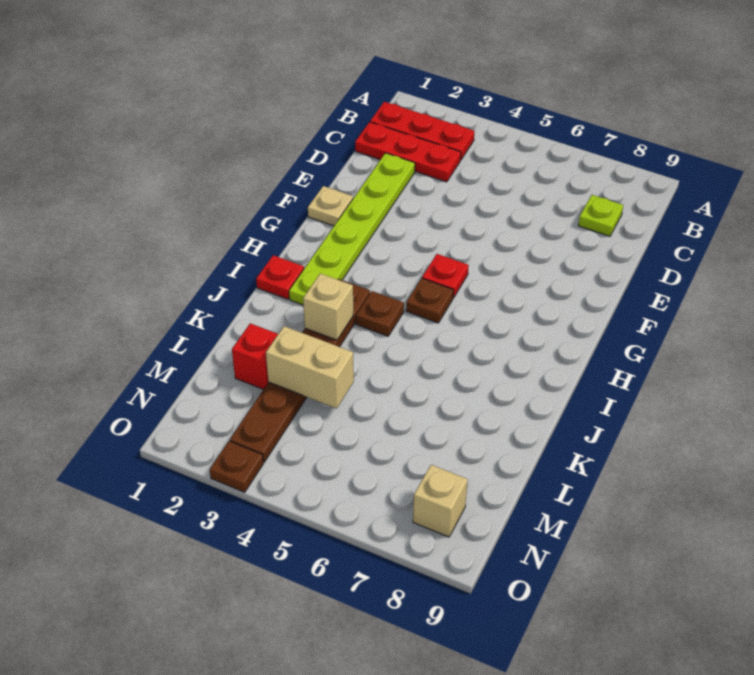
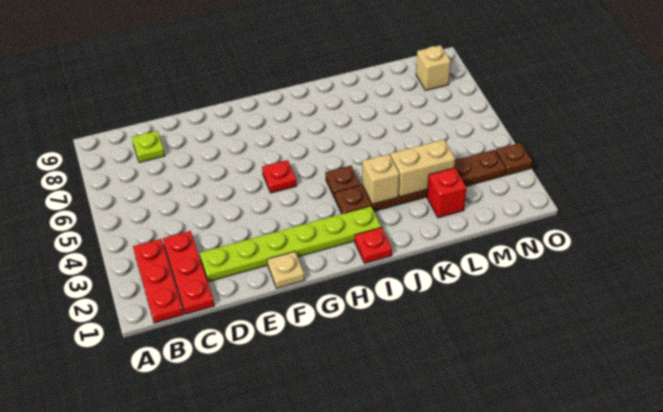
brown plate H5 level 1 -> none
tan brick L3:L4 level 2 -> tan brick K3:L3 level 2

